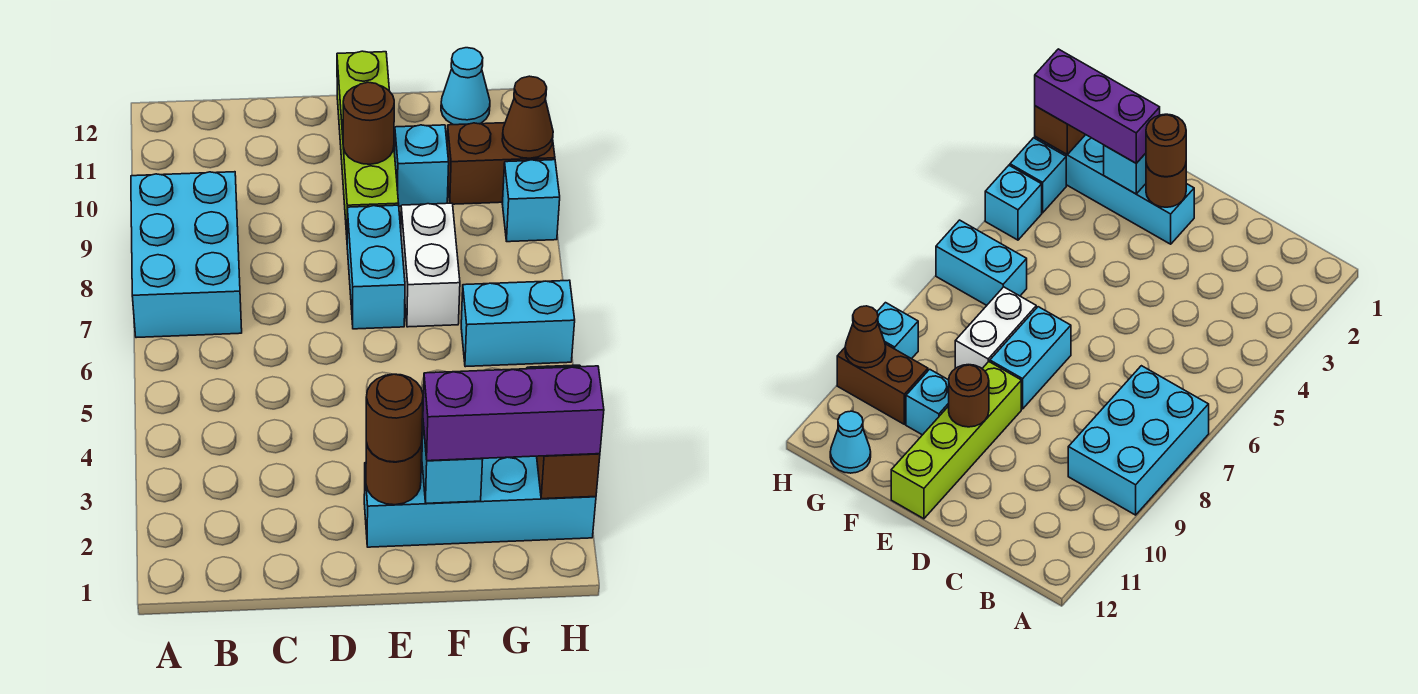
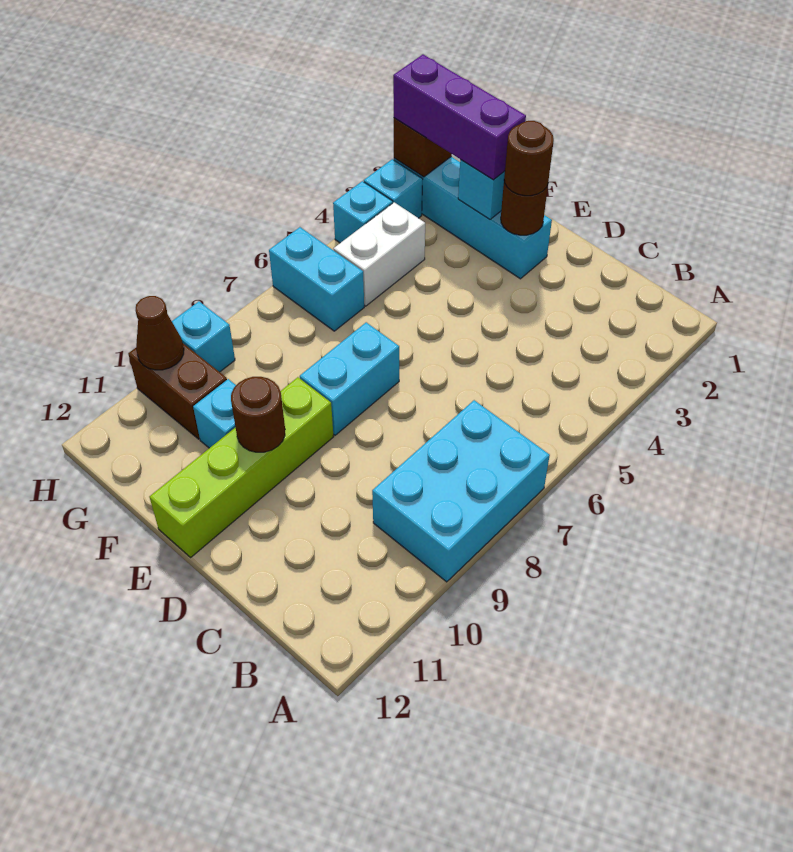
white brick F7:F8 level 1 -> white brick G4:G5 level 1
cyan cone G12 level 1 -> none

